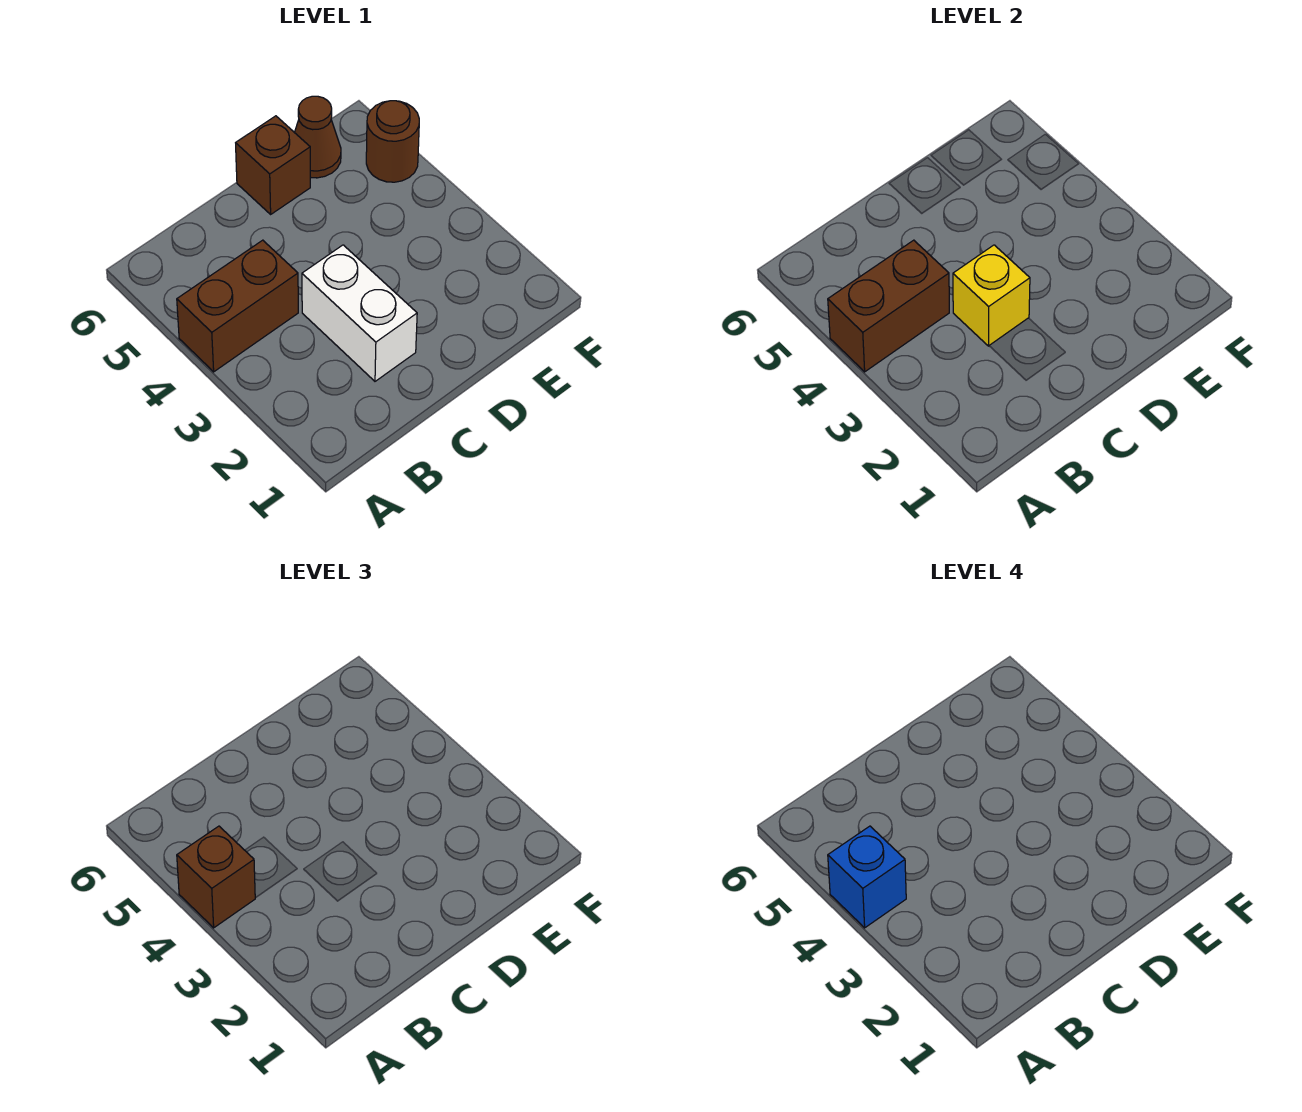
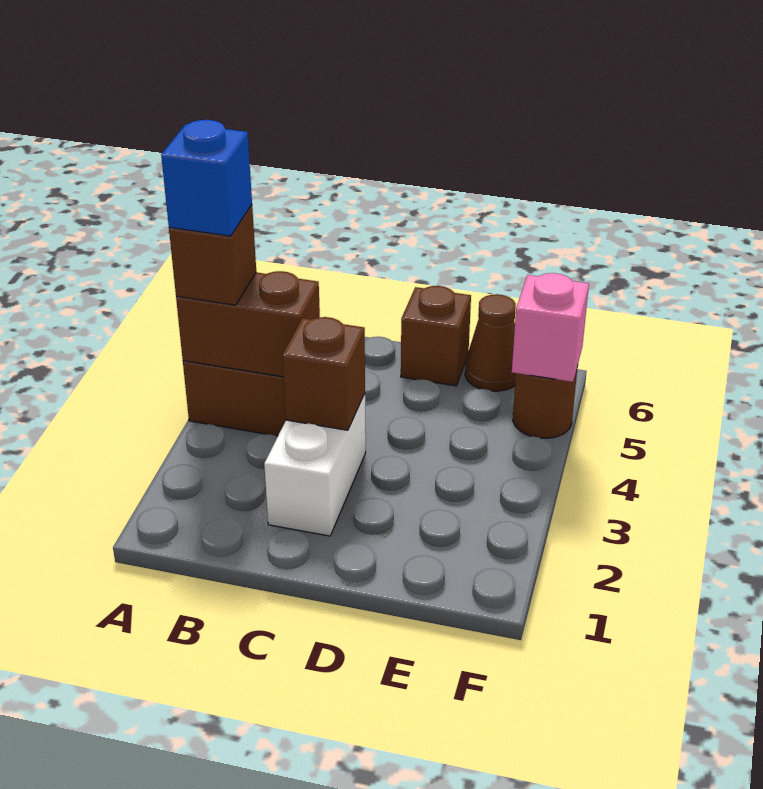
yellow brick C3 level 2 -> brown brick C3 level 2
none -> pink brick F5 level 2

